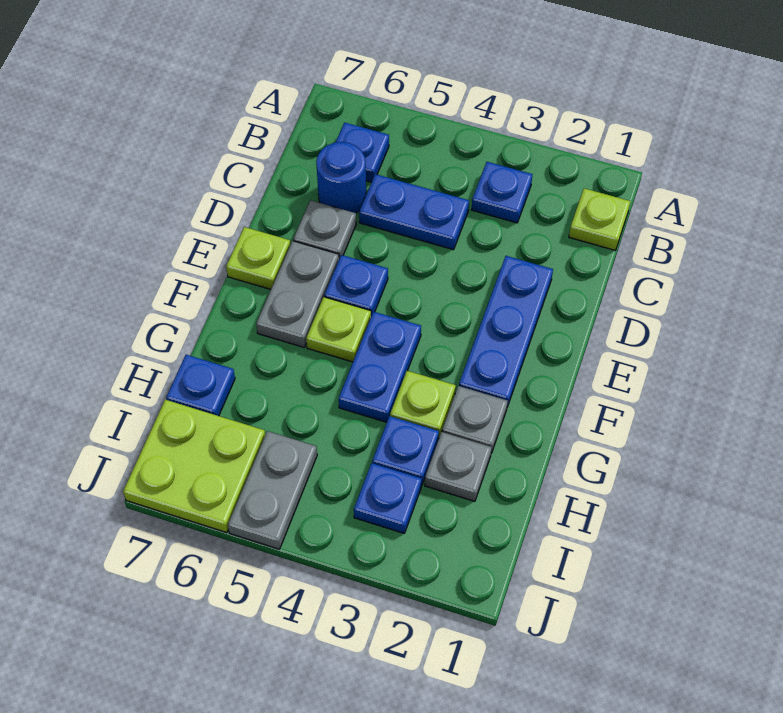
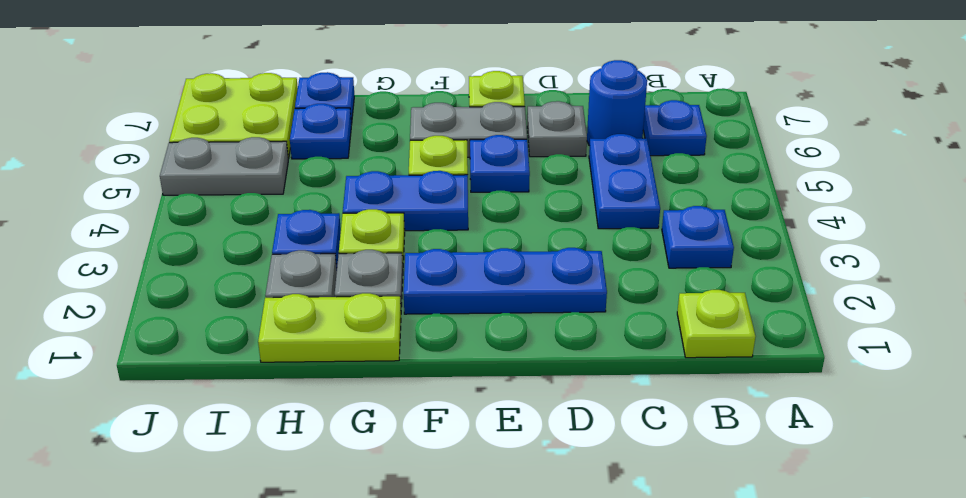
none -> lime plate G1:H1 level 1
blue plate I3 level 1 -> blue plate H6 level 1

